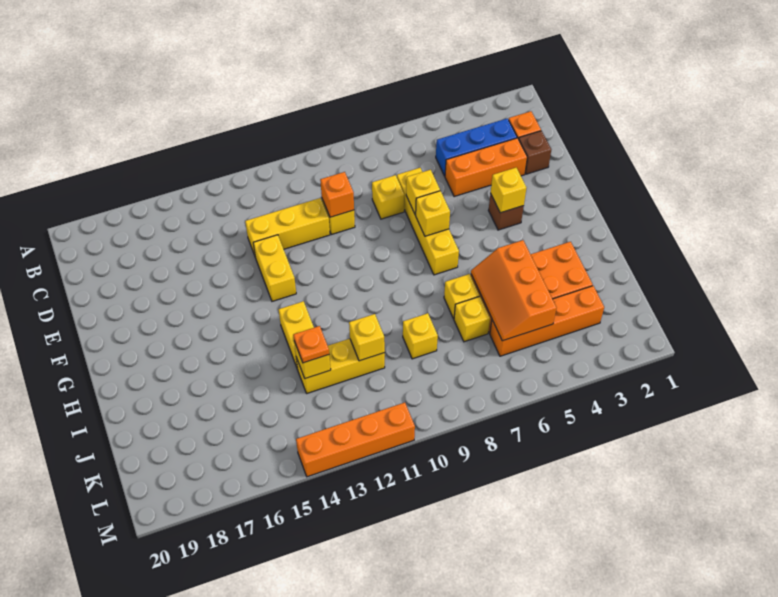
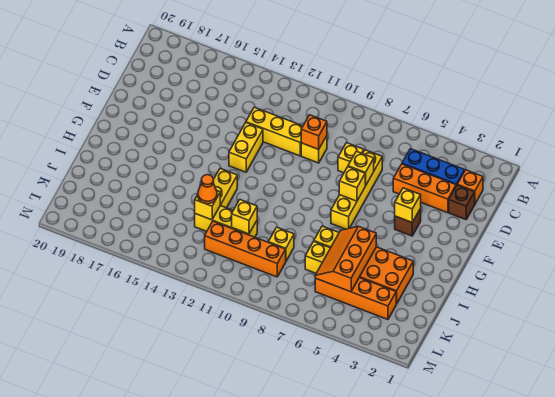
orange plate J13 level 3 -> orange cone J13 level 3
orange brick M11:M14 level 1 -> orange brick K9:K12 level 1

